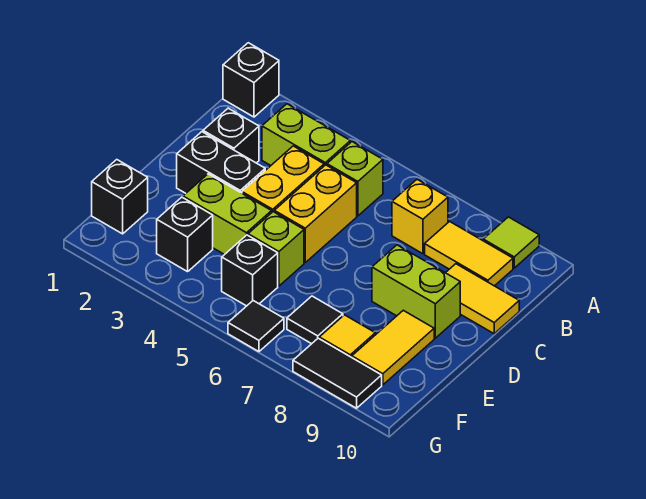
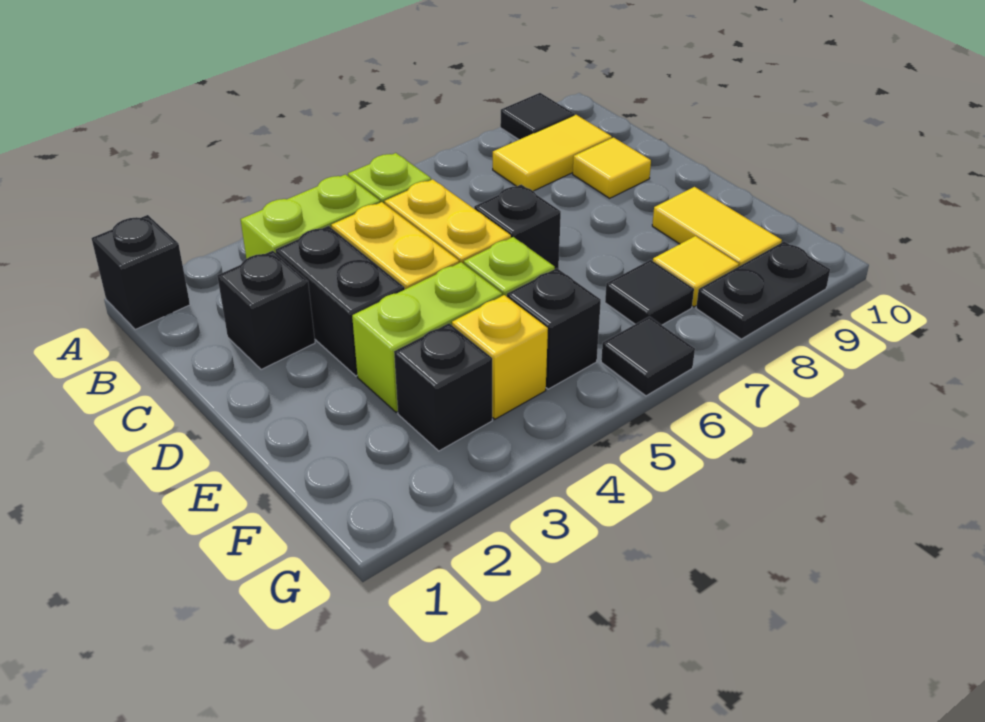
lime tile A9 level 1 -> black tile A9 level 1
yellow brick B7 level 1 -> yellow brick F4 level 1
yellow tile C9:C10 level 1 -> yellow tile C9 level 1
black brick D2:D3 level 1 -> black brick C3:D3 level 1
lime brick D8:D9 level 1 -> none
black brick F1 level 1 -> black brick D6 level 1
black tile G8:G9 level 1 -> black plate G8:G9 level 1

